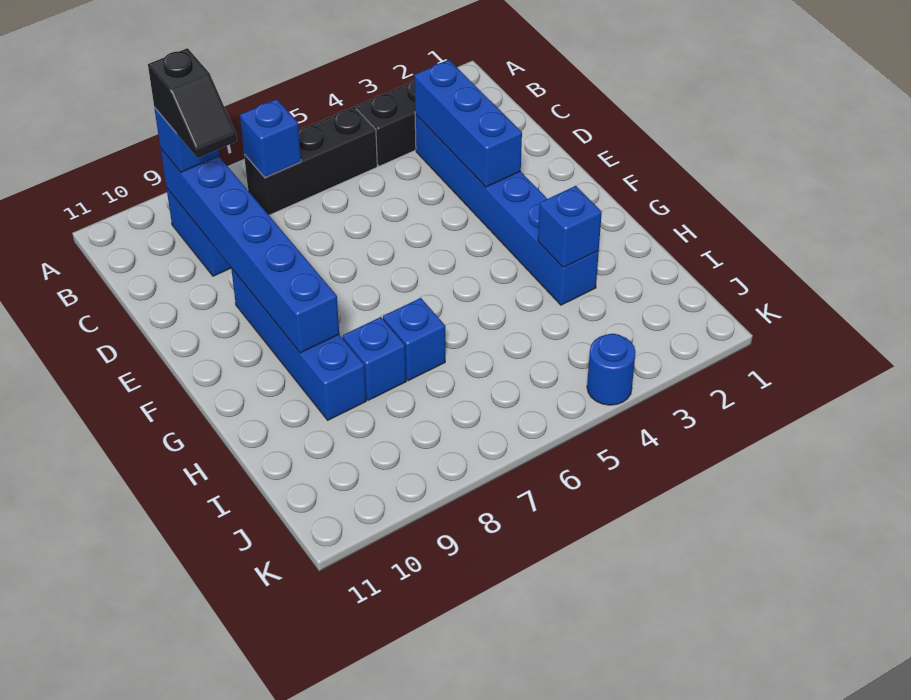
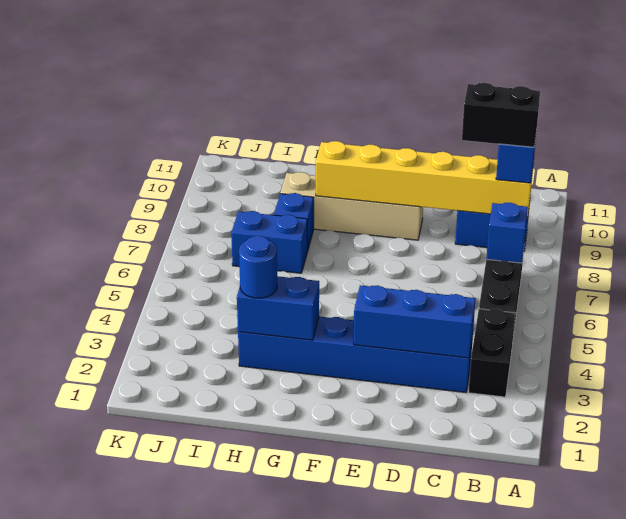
blue brick B9:G9 level 2 -> yellow brick B9:G9 level 2
black slope B9:C9 level 4 top B -> black brick B9:C9 level 4
blue brick E9:H9 level 1 -> tan brick E9:H9 level 1
blue brick H3 level 2 -> blue brick G3:H3 level 2
blue brick H7 level 1 -> blue brick H7:I7 level 1
blue round brick K4 level 1 -> blue round brick H3 level 3

